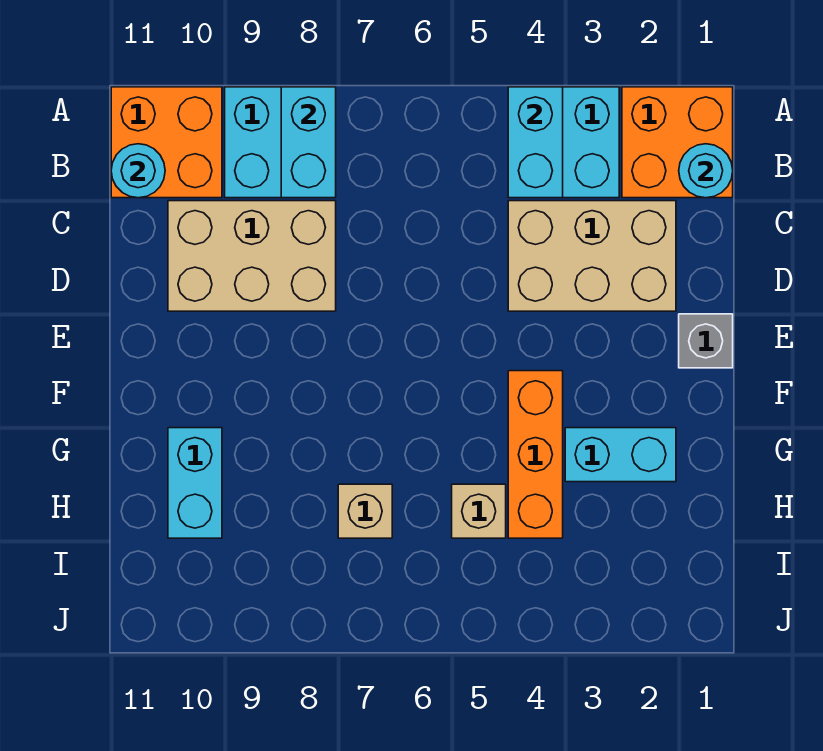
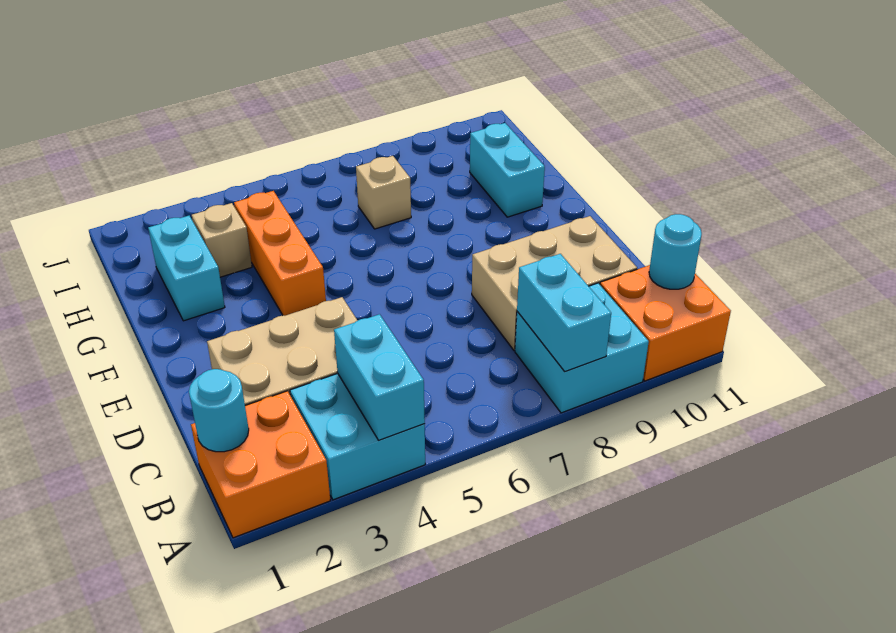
grey brick E1 level 1 -> none
cyan brick G2:G3 level 1 -> cyan brick G2:H2 level 1
tan brick H5 level 1 -> tan brick H3 level 1

